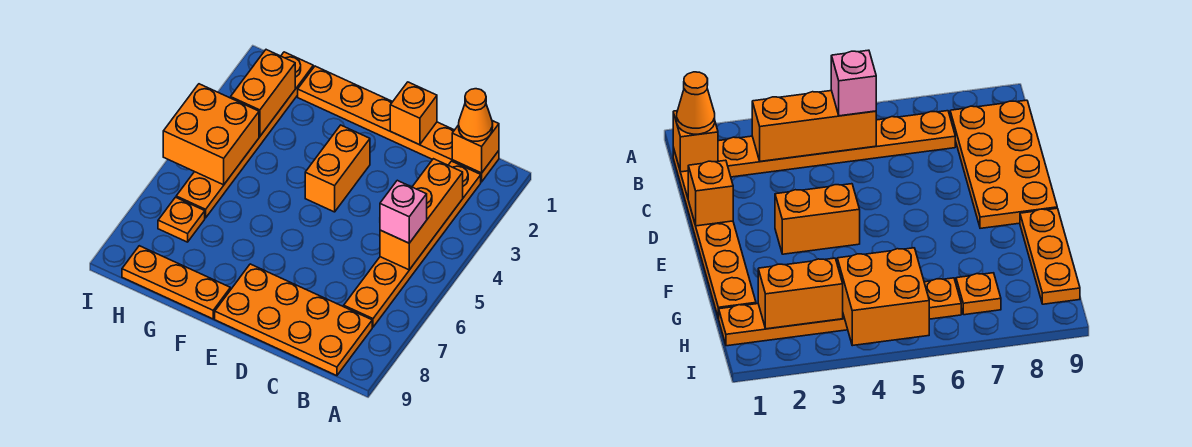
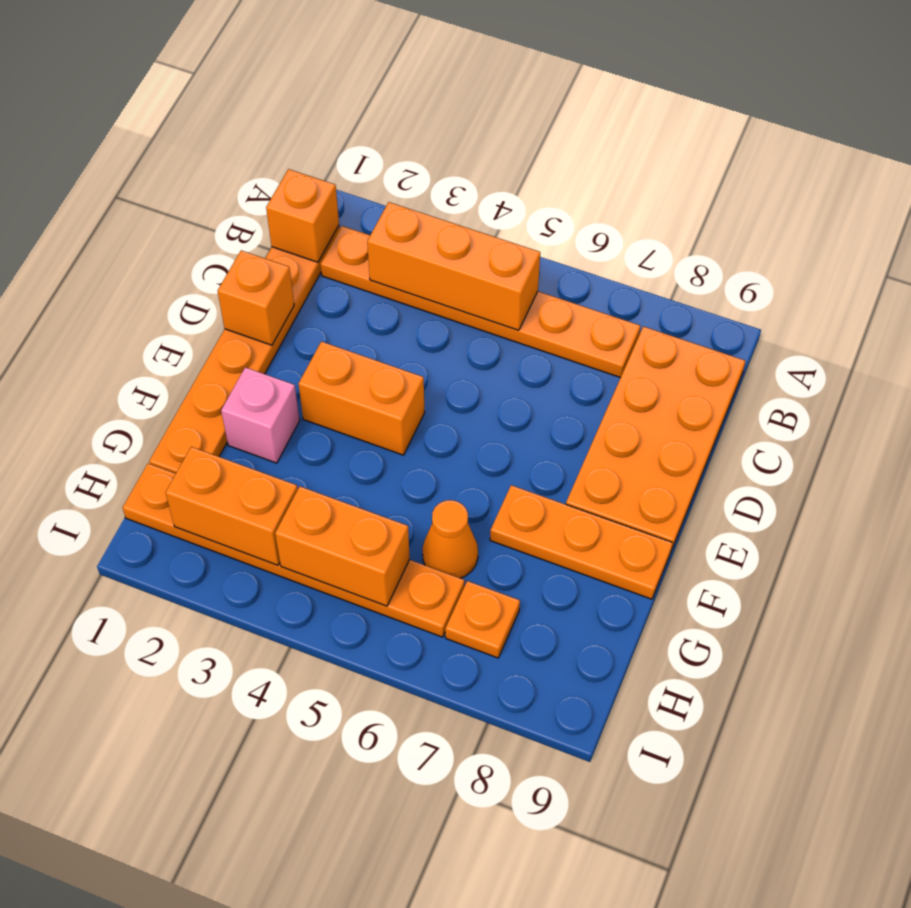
orange cone B1 level 3 -> orange cone G6 level 1
pink brick B5 level 3 -> pink brick F2 level 1
orange plate F9:H9 level 1 -> orange plate F7:F9 level 1
orange brick H4:I5 level 2 -> orange brick H4:H5 level 2

